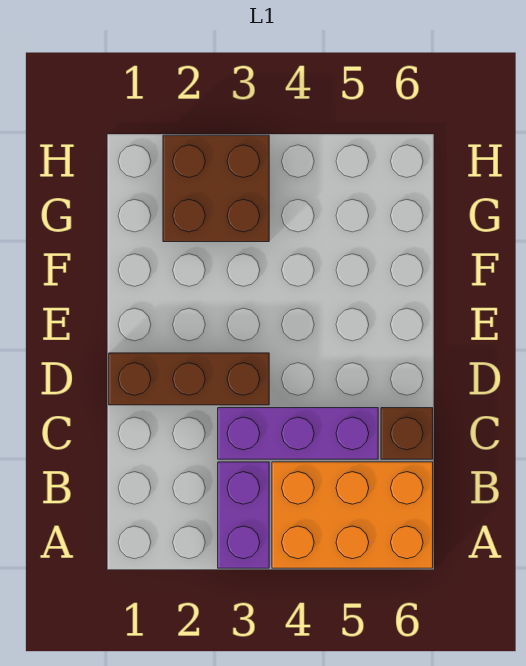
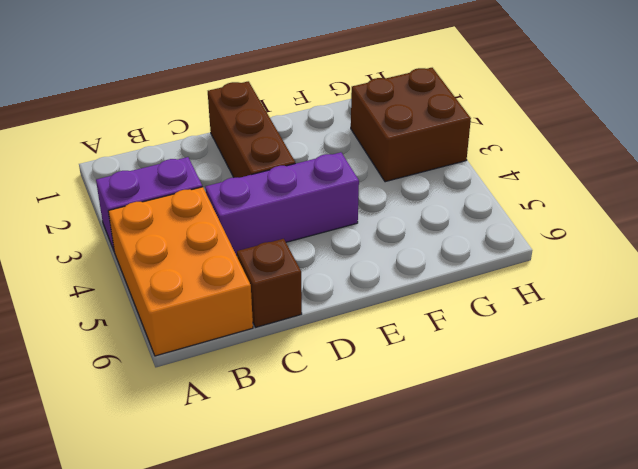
purple brick C3:C5 level 1 -> purple brick C4:E4 level 1

